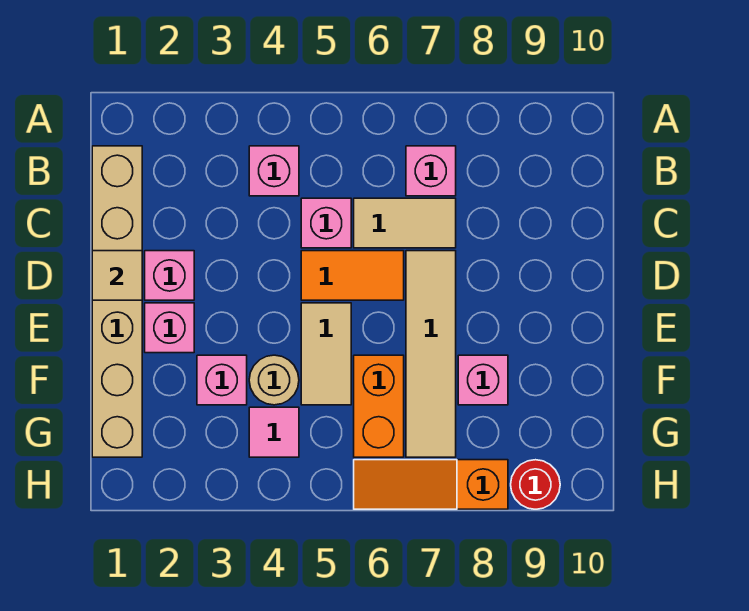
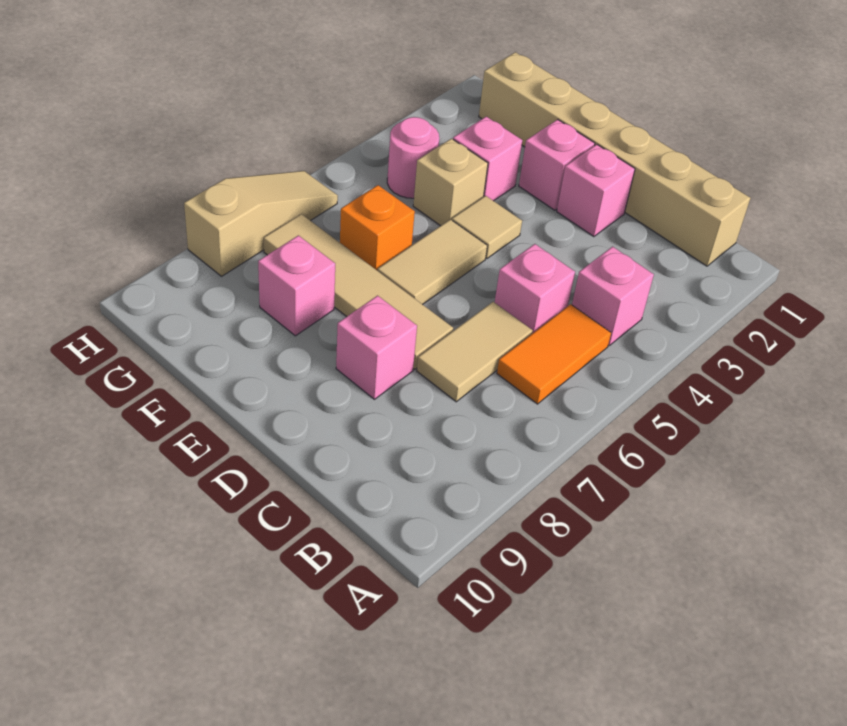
pink brick B7 level 1 -> pink brick D8 level 1
tan tile D1 level 2 -> tan tile E4 level 1
orange tile D5:D6 level 1 -> orange tile B5:B6 level 1
tan tile E5:F5 level 1 -> tan tile E5:E6 level 1
tan round brick F4 level 1 -> tan brick F4 level 1
orange brick F6:G6 level 1 -> orange brick F6 level 1
pink tile G4 level 1 -> pink round brick G4 level 1
orange slope H6:H8 level 1 top 8 -> tan slope H6:H8 level 1 top 8
red round brick H9 level 1 -> none

